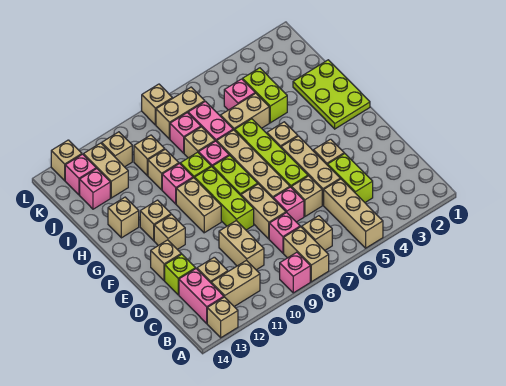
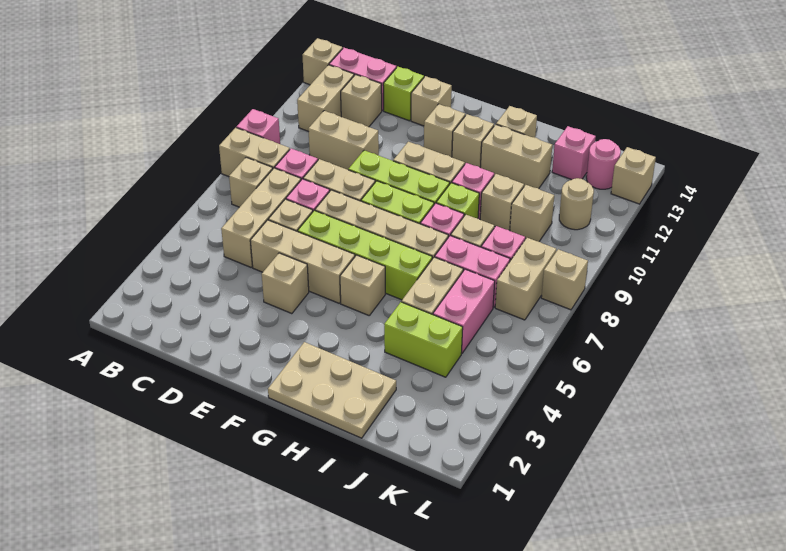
tan brick A5:C5 level 1 -> tan brick C5:C7 level 1
lime brick C4:D4 level 1 -> none
lime plate G1:I2 level 1 -> tan plate G1:I2 level 1
pink brick J5 level 1 -> pink brick J5:J6 level 1
tan brick J12:K12 level 1 -> tan brick H12:I12 level 1
tan brick K11 level 1 -> tan round brick K11 level 1
pink brick K13 level 1 -> pink round brick K13 level 1

